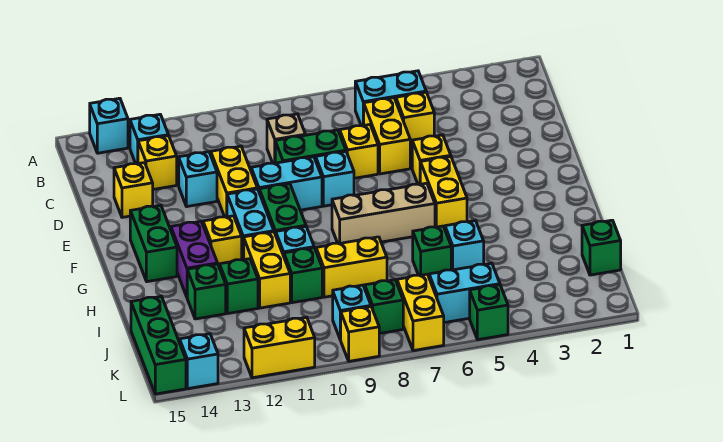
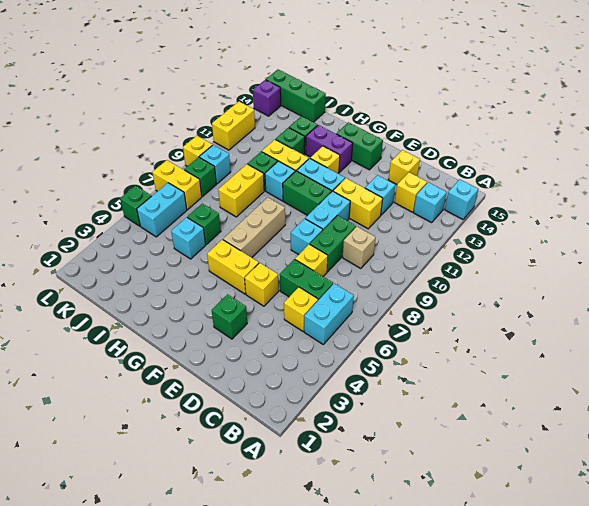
yellow brick C6:D6 level 1 -> green brick C6:D6 level 1
green brick J1 level 1 -> green brick E3 level 1
cyan brick L14 level 1 -> purple brick L14 level 1

